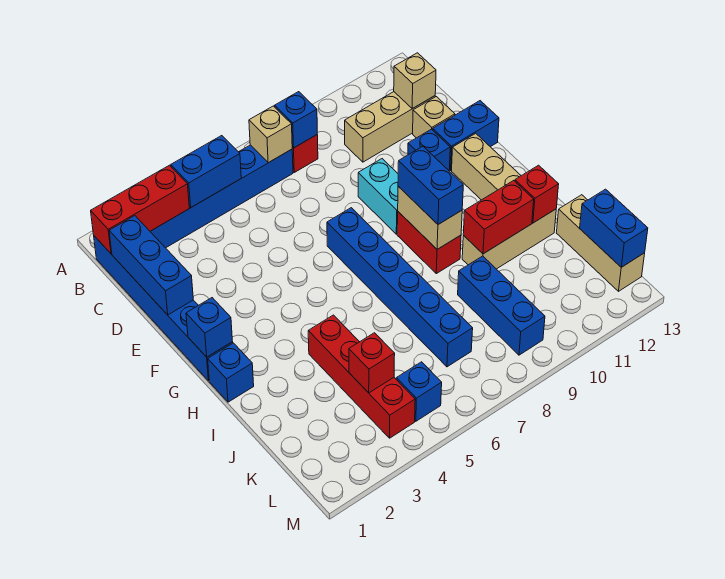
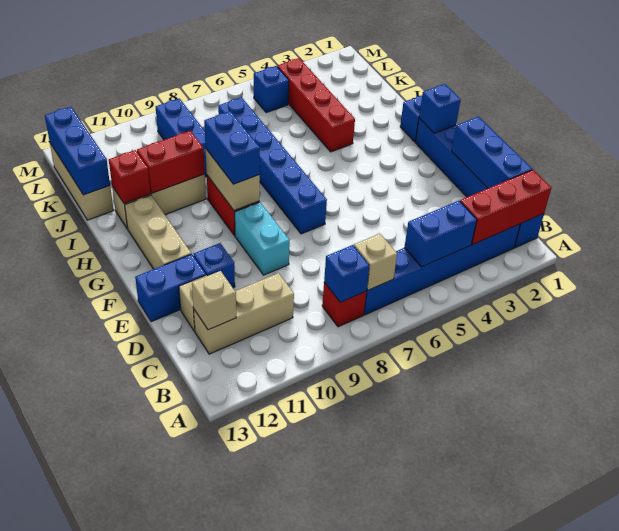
red brick K4 level 2 -> none
blue brick K13:L13 level 2 -> blue brick J13:L13 level 2

